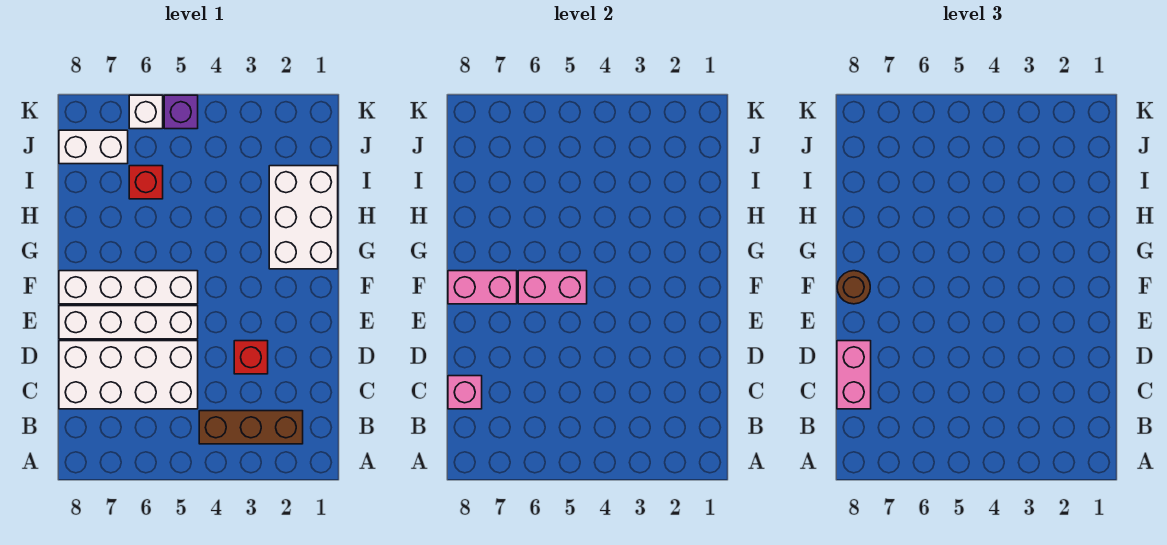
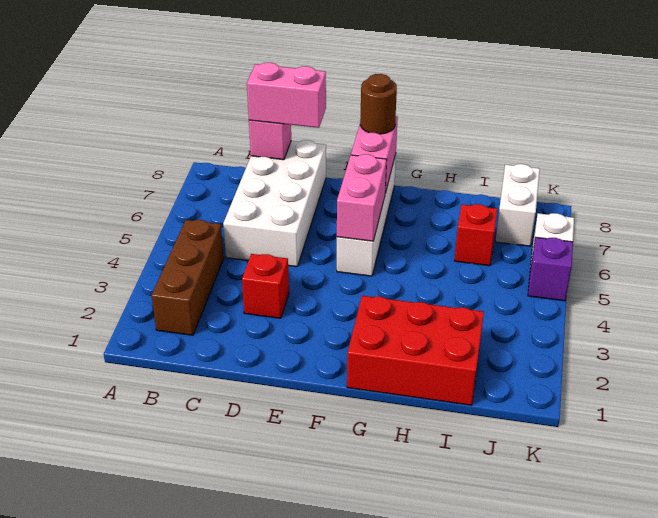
white brick E5:E8 level 1 -> none
white brick G1:I2 level 1 -> red brick G1:I2 level 1

